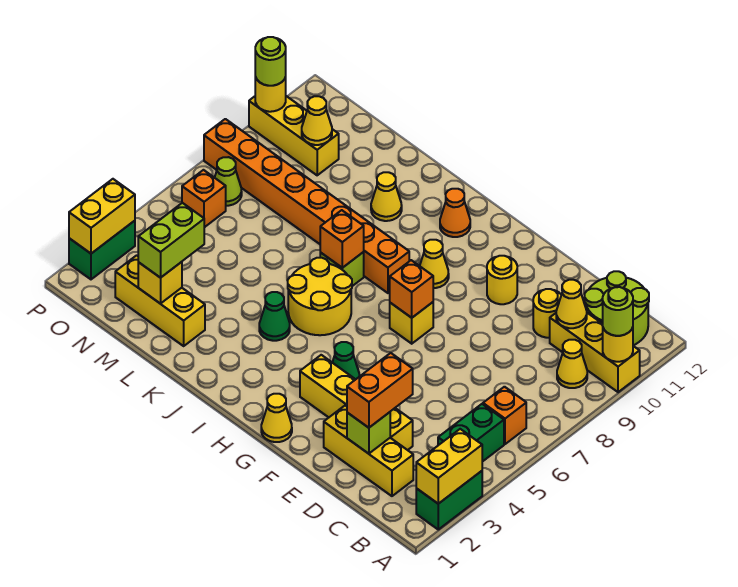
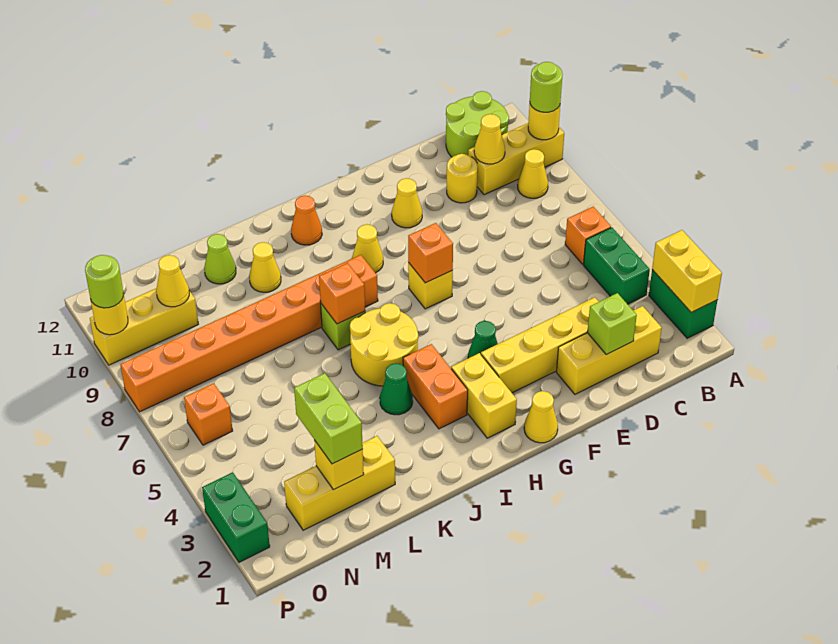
orange brick D2:D3 level 3 -> orange brick I3:I4 level 1
yellow round brick F10 level 1 -> yellow cone F10 level 1
lime cone O7 level 1 -> lime cone L11 level 1
yellow brick P2:P3 level 2 -> yellow brick H2:H3 level 1

